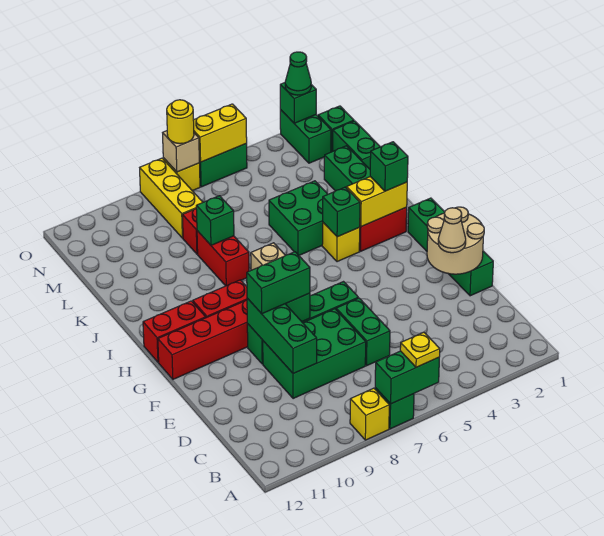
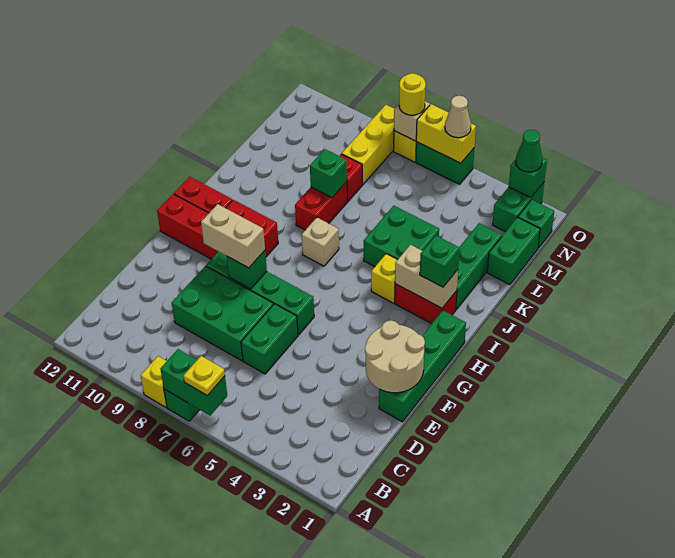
green brick D9:F9 level 2 -> none
tan cone E2 level 3 -> tan cone O5 level 3
green brick F8:F9 level 3 -> tan brick F8:F9 level 3
yellow brick I2:I3 level 2 -> tan brick I2:I3 level 2
green brick I4 level 2 -> none

